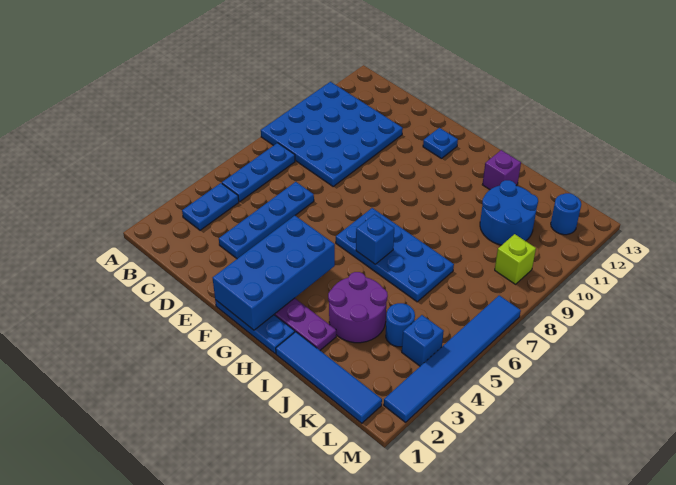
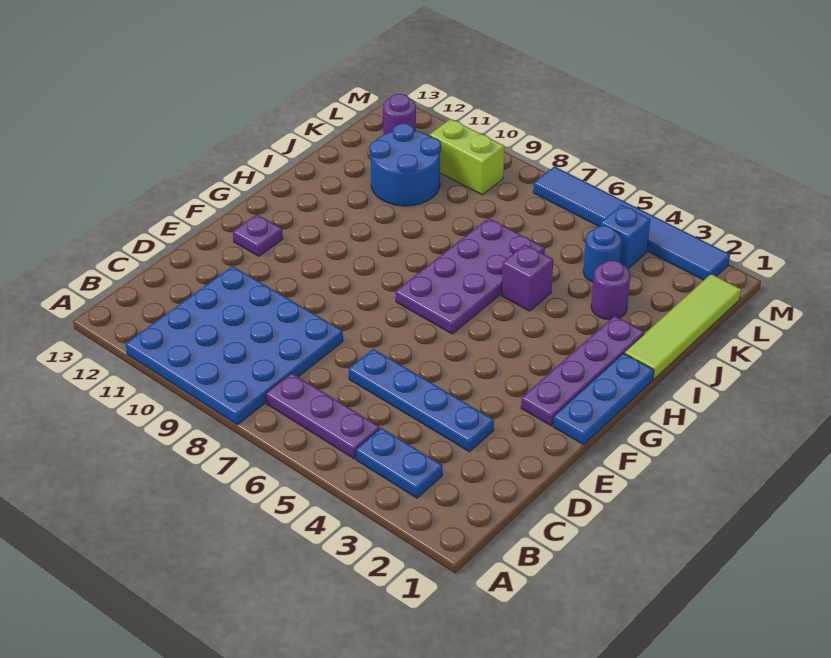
blue plate B5:B7 level 1 -> purple plate B5:B7 level 1
blue brick F1:G4 level 2 -> none
blue plate F12 level 1 -> purple plate F12 level 1
blue plate G6:J7 level 1 -> purple plate G6:J7 level 1
blue brick H6 level 2 -> none
blue tile I1:L1 level 1 -> lime tile I1:L1 level 1
purple round brick I3:J4 level 1 -> purple round brick J3 level 1
purple brick I12 level 1 -> purple brick I5 level 1
lime brick L9 level 1 -> lime brick L9:L10 level 1
blue round brick L12 level 1 -> purple round brick L12 level 1

